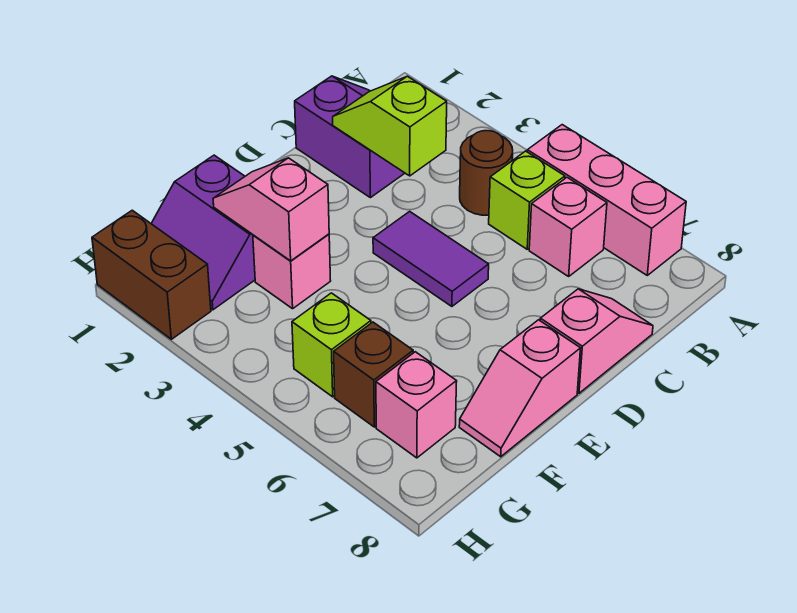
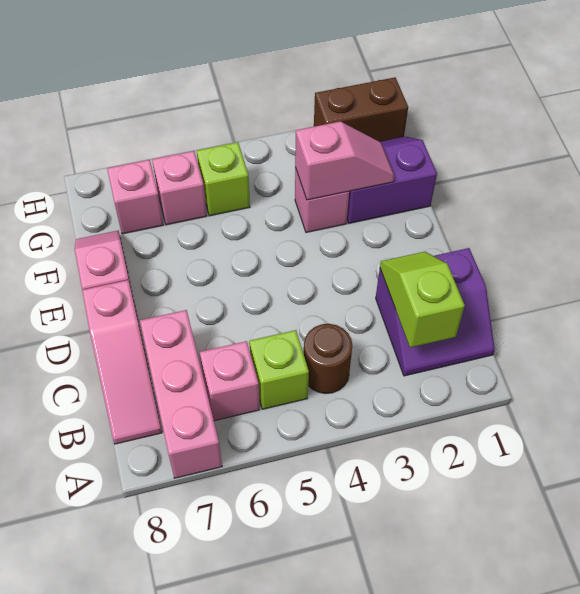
pink brick A5:A7 level 1 -> pink brick A7:C7 level 1
lime slope C2:C3 level 2 top 3 -> lime slope B2:C2 level 2 top B
pink slope C8:D8 level 1 top D -> pink slope B8:D8 level 1 top D
purple tile D4:D5 level 1 -> none
brown brick G6 level 1 -> pink brick G6 level 1

